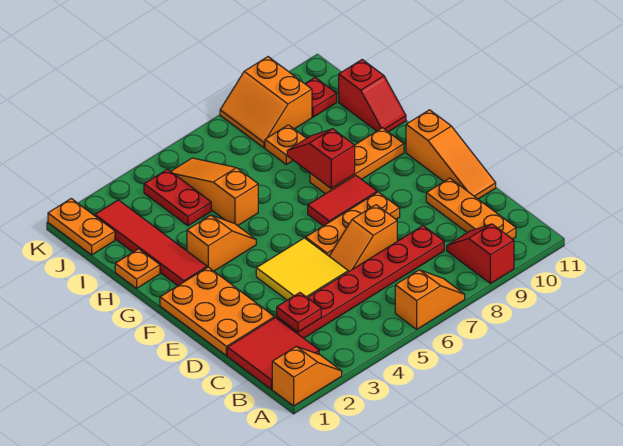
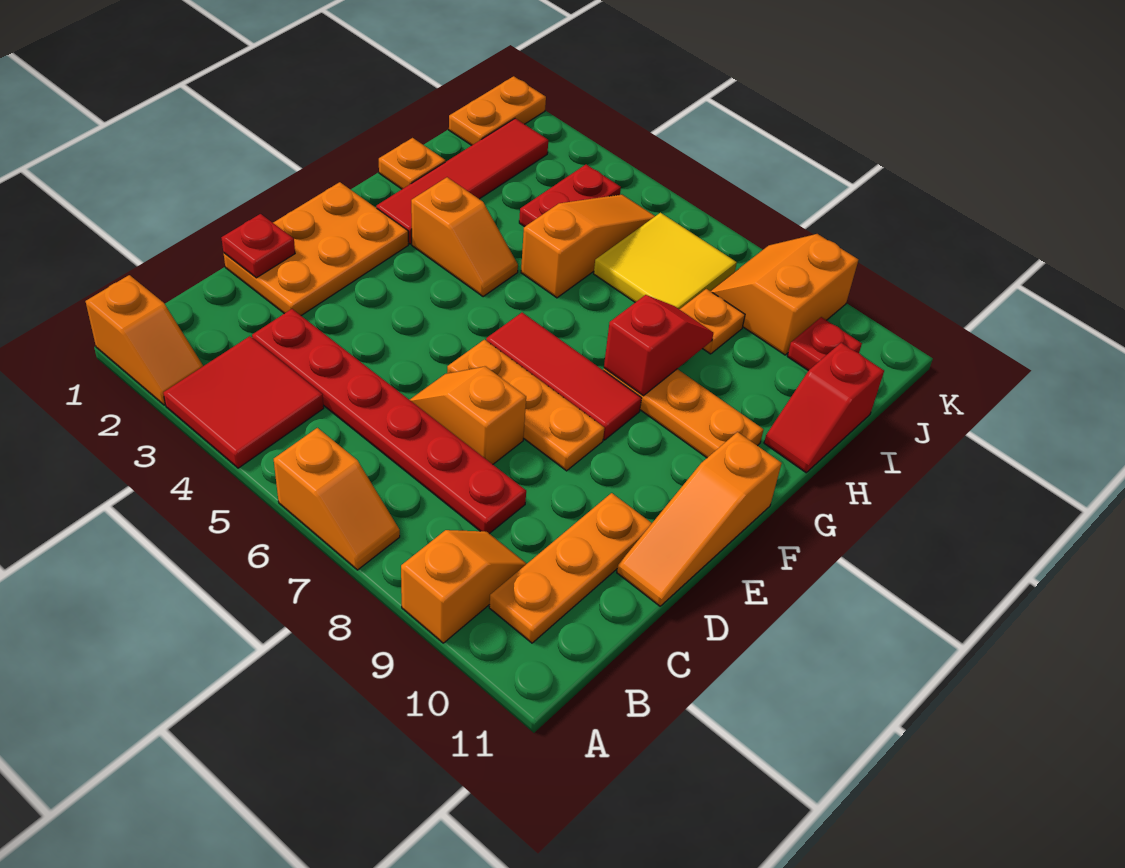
red slope A9:B9 level 1 top A -> orange slope A9:B9 level 1 top A
red tile B1:C2 level 1 -> red tile A3:B4 level 1
red plate C3 level 2 -> red plate D1 level 2
yellow tile D4:E5 level 1 -> yellow tile I6:J7 level 1
red tile F7:F8 level 1 -> red tile F6:F8 level 1

